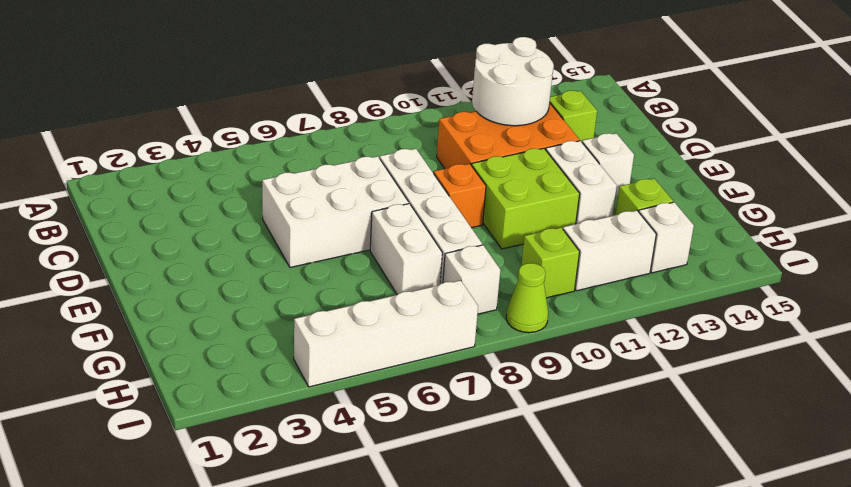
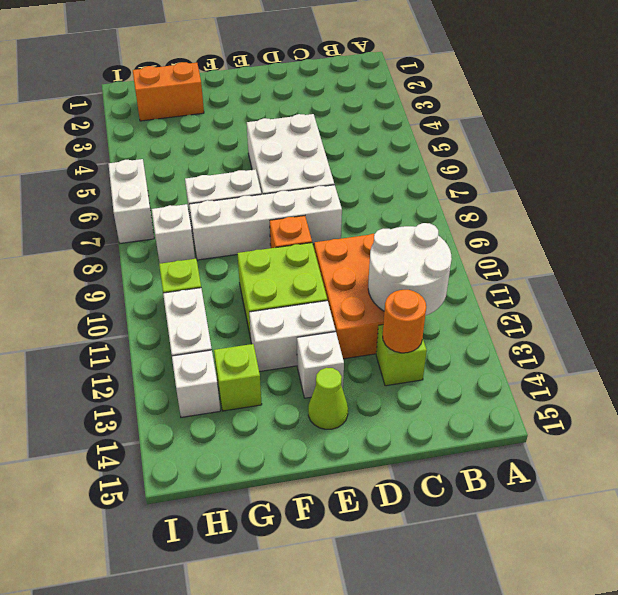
none -> orange round brick C13 level 2
none -> orange brick G2:H2 level 1
white brick I4:I7 level 1 -> white brick I6:I7 level 1
lime cone I9 level 1 -> lime cone E14 level 1

